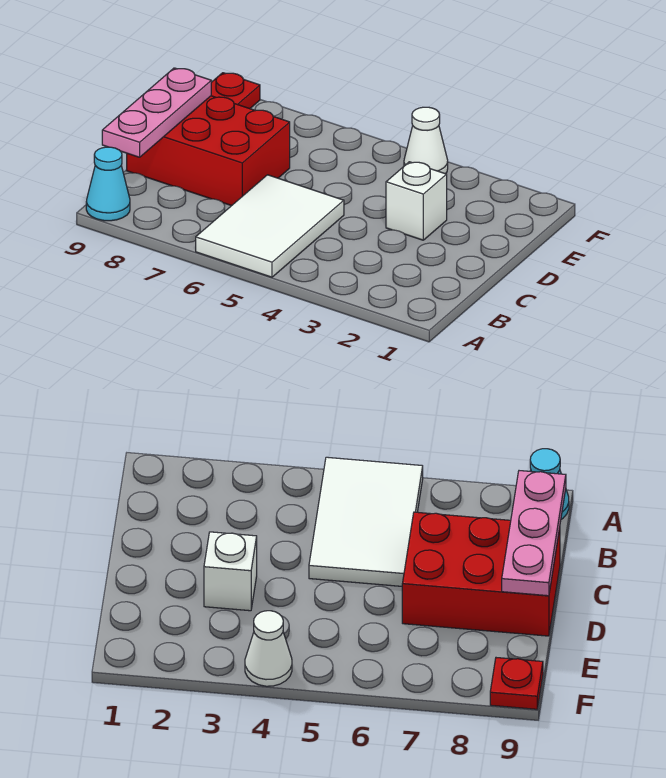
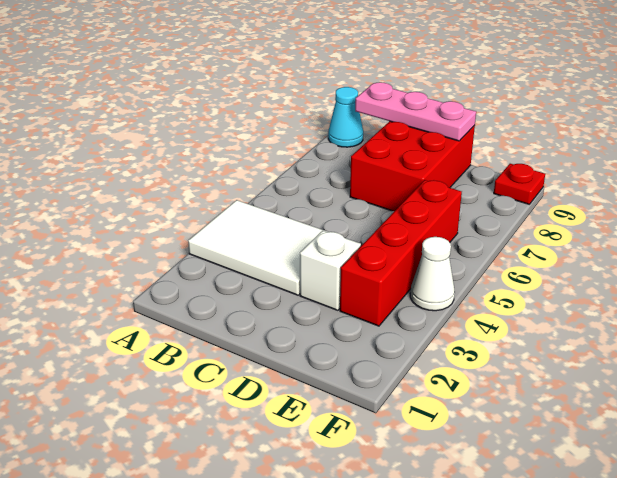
white tile A5:C6 level 1 -> white tile A3:C4 level 1
none -> red brick E3:E6 level 1

